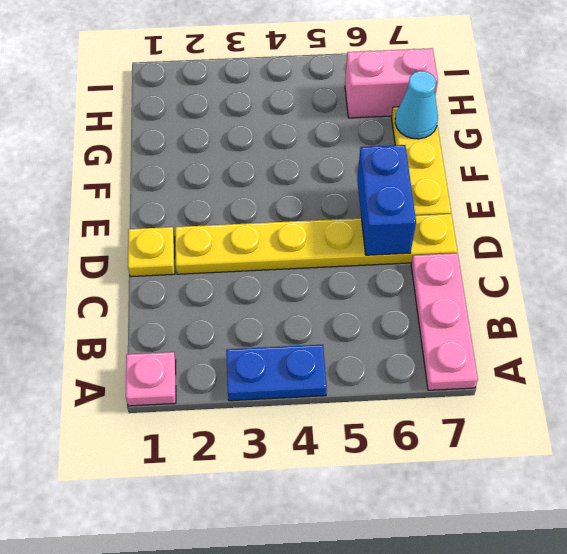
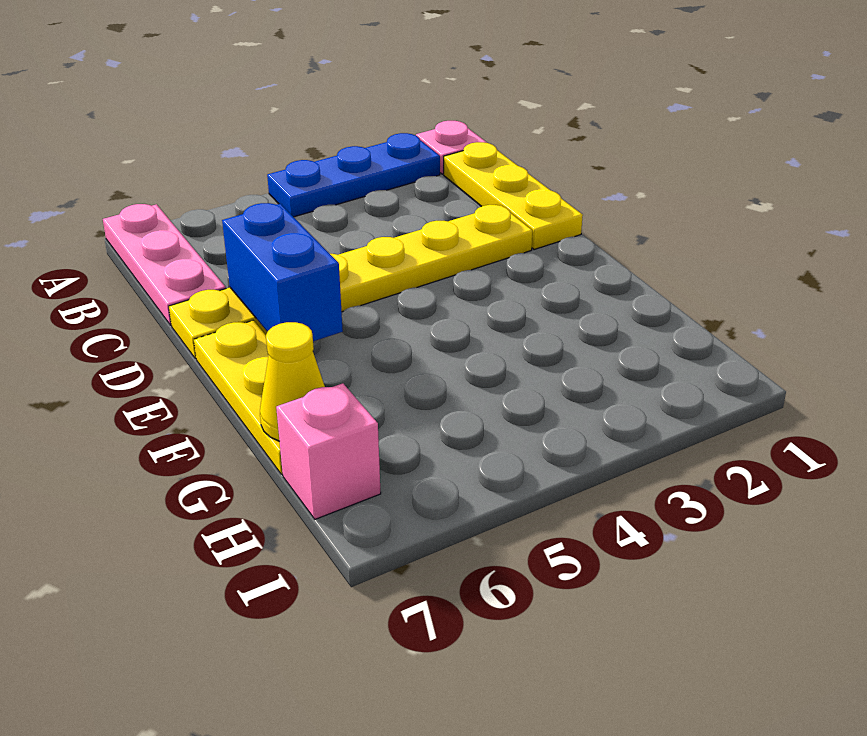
blue plate A3:A4 level 1 -> blue plate A2:A4 level 1
yellow plate D1 level 1 -> yellow plate B1:D1 level 1
cyan cone G7 level 2 -> yellow cone G7 level 2
pink brick H6:H7 level 1 -> pink brick H7 level 1

